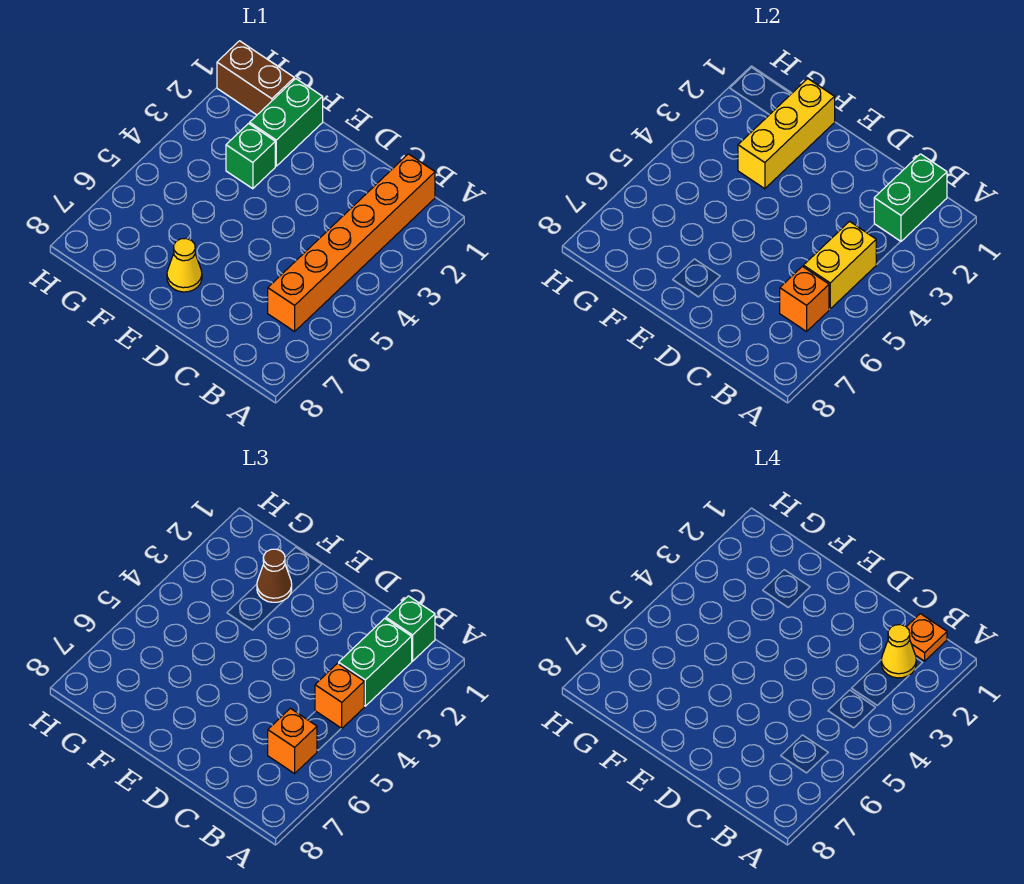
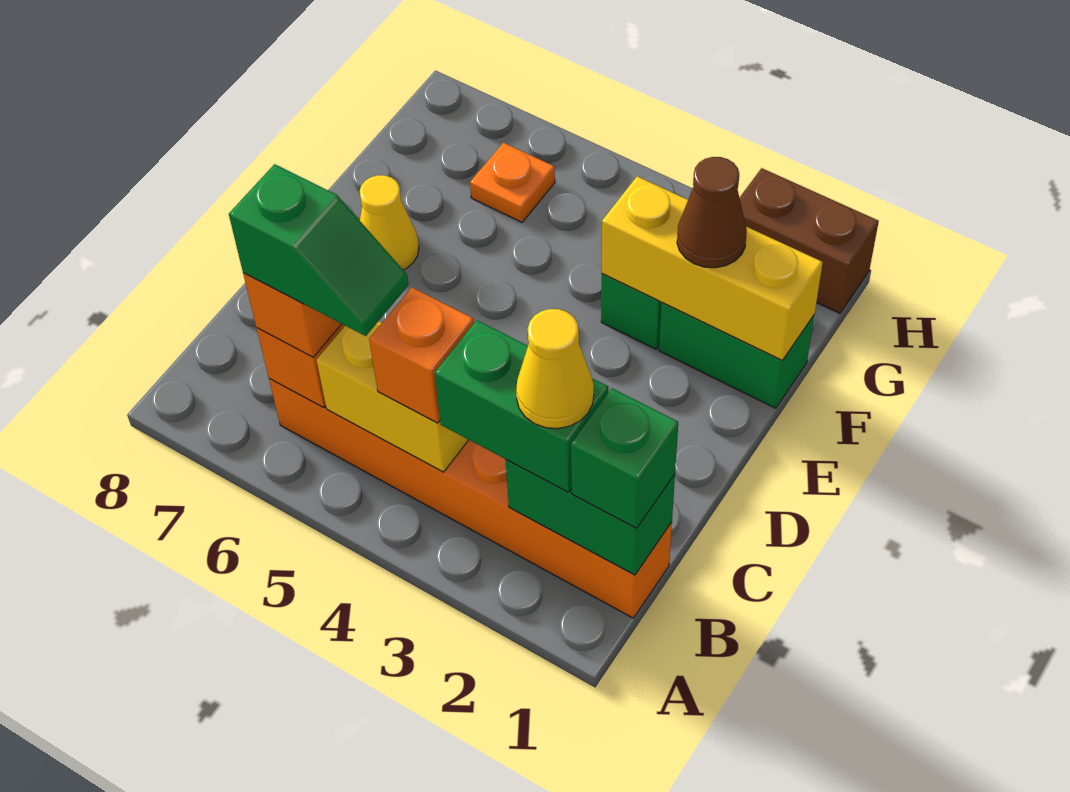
orange plate B1 level 4 -> orange plate G6 level 1
none -> green slope B5:B6 level 4 top 6
brown brick G1:H1 level 1 -> brown brick H1:H2 level 1

